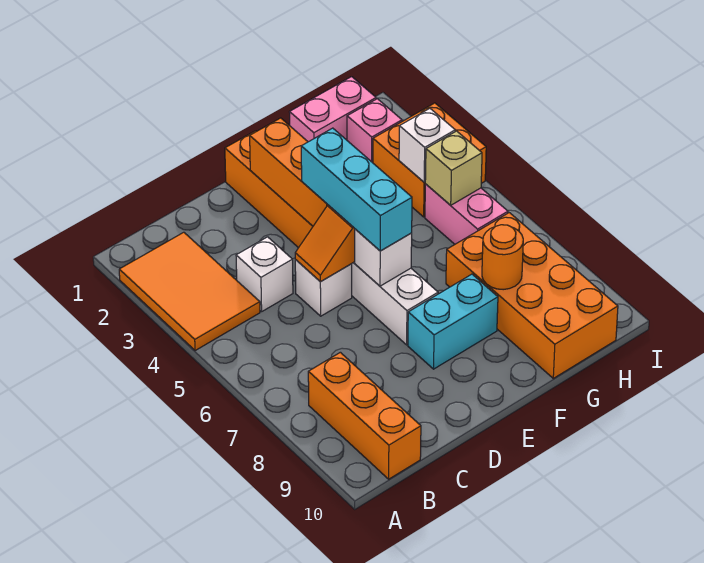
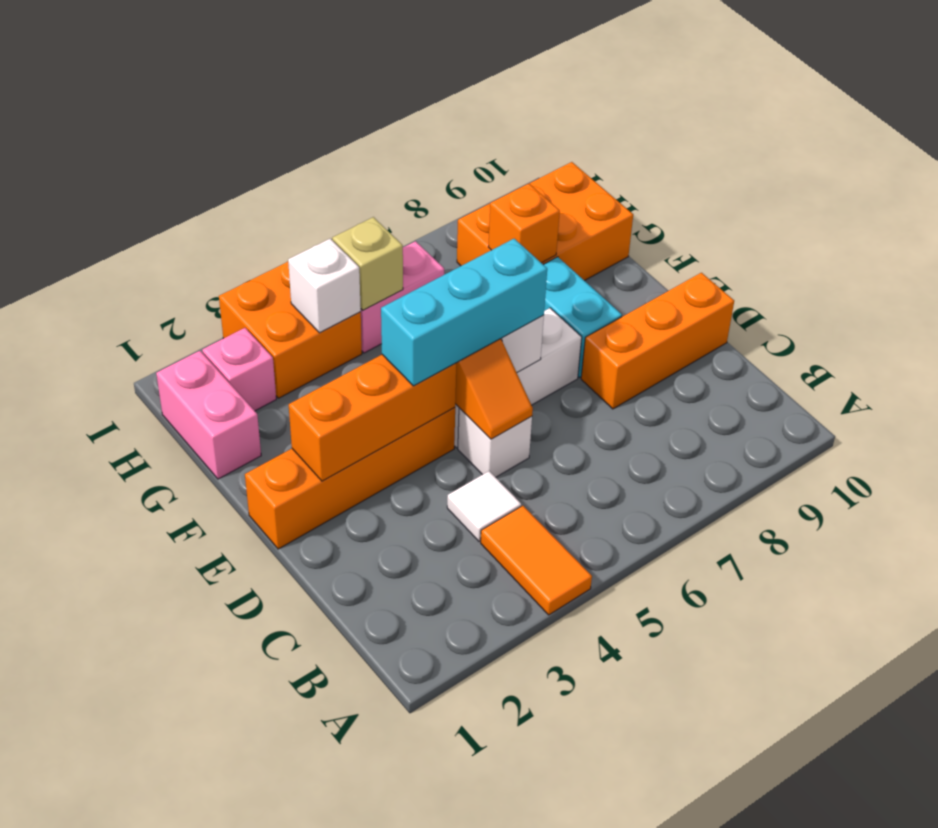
orange tile A2:B4 level 1 -> orange tile A4:B4 level 1
orange brick B8:B10 level 1 -> orange brick D8:D10 level 1
white brick C4 level 1 -> white tile C4 level 1
orange brick G7:H10 level 1 -> orange brick G8:H10 level 1
orange round brick G8 level 2 -> orange brick G8 level 2

